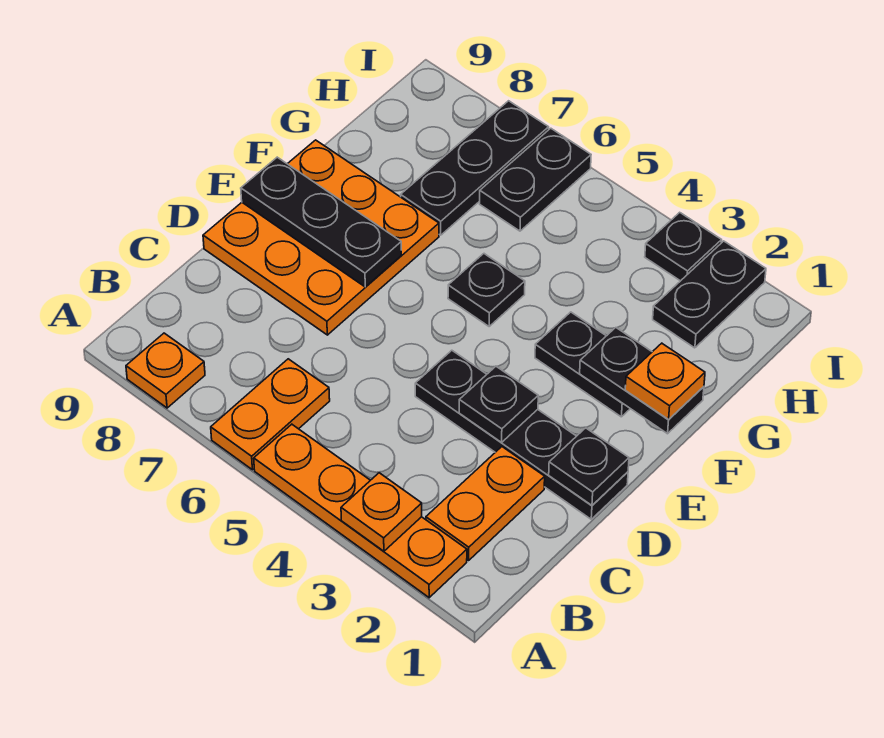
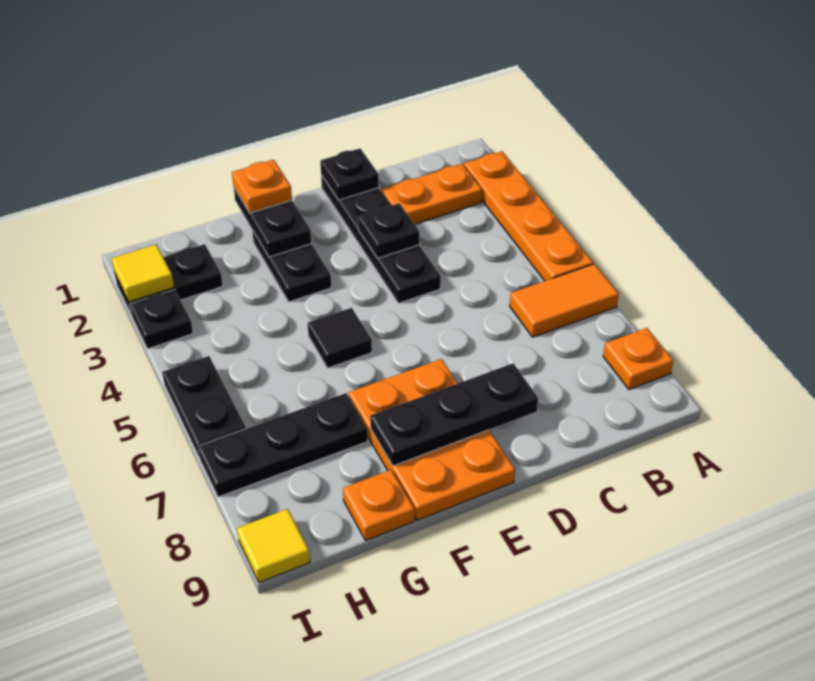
orange plate A3 level 2 -> orange plate G9 level 1
orange plate A6:B6 level 1 -> orange tile A6:B6 level 1
orange plate D7:F9 level 1 -> orange plate E7:F9 level 1
black plate E7:E9 level 2 -> black plate D8:F8 level 2
black plate F5 level 1 -> black tile F5 level 1
black plate H6:I6 level 1 -> black plate I5:I6 level 1
none -> yellow tile I2 level 2
none -> yellow tile I9 level 1

